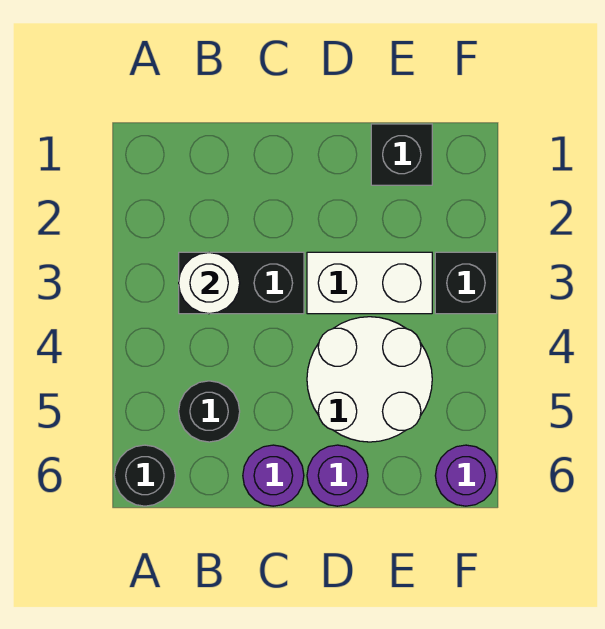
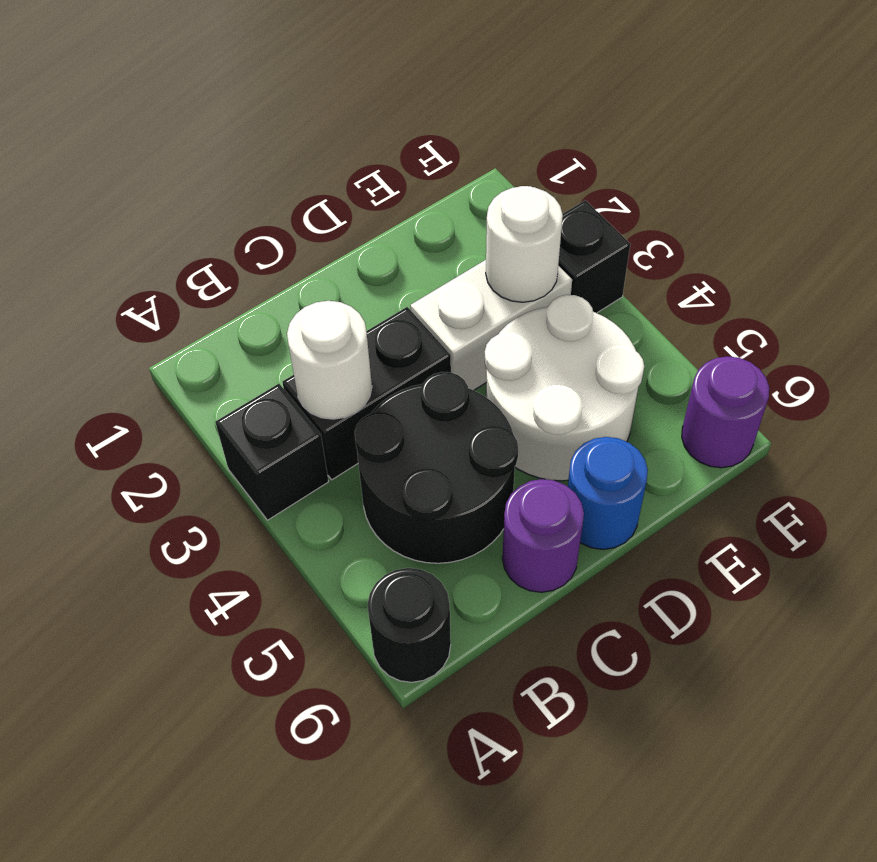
black round brick B5 level 1 -> black round brick B4:C5 level 1
purple round brick D6 level 1 -> blue round brick D6 level 1
black brick E1 level 1 -> black brick A3 level 1
none -> white round brick E3 level 2

